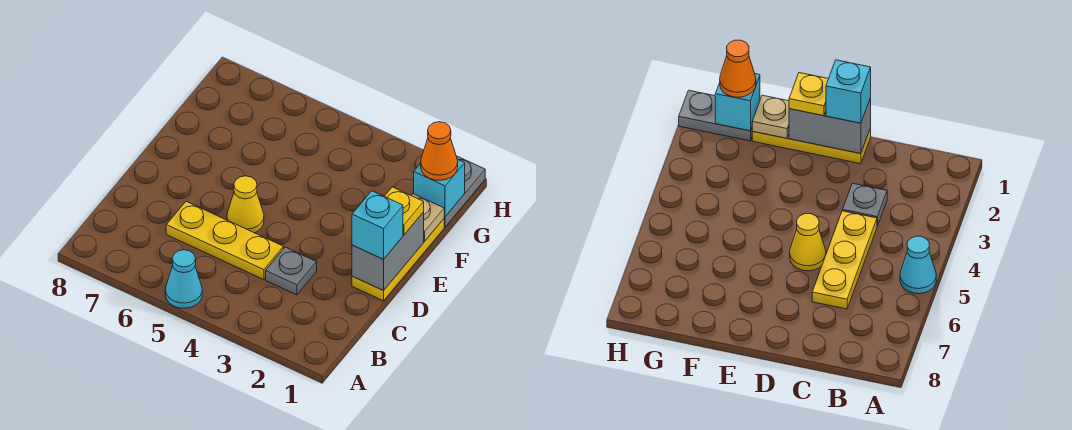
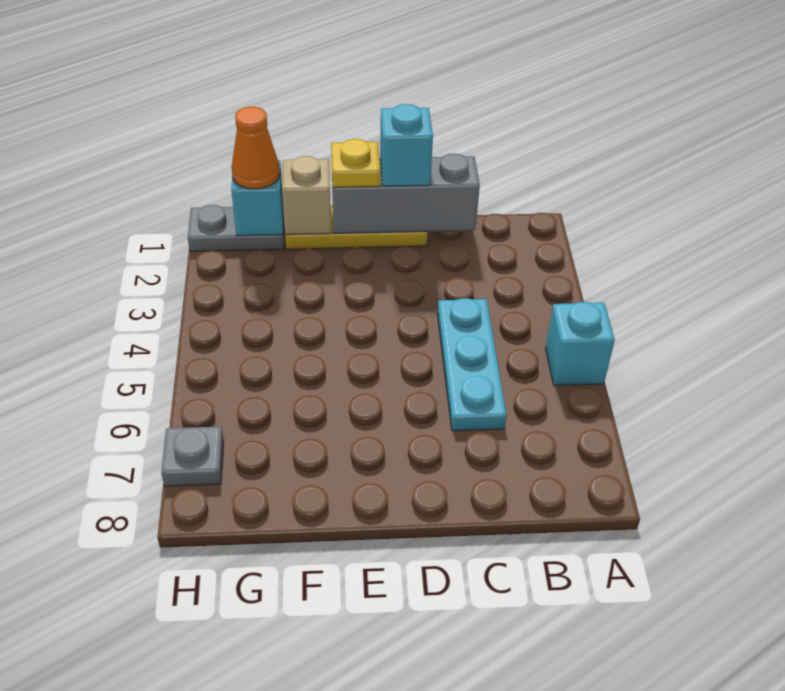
cyan cone A5 level 1 -> cyan brick A5 level 1
grey plate C3 level 1 -> grey plate H7 level 1
yellow plate C4:C6 level 1 -> cyan plate C4:C6 level 1
grey brick D1:E1 level 2 -> grey brick C1:E1 level 2
yellow cone D5 level 1 -> none
tan plate F1 level 2 -> tan brick F1 level 2

